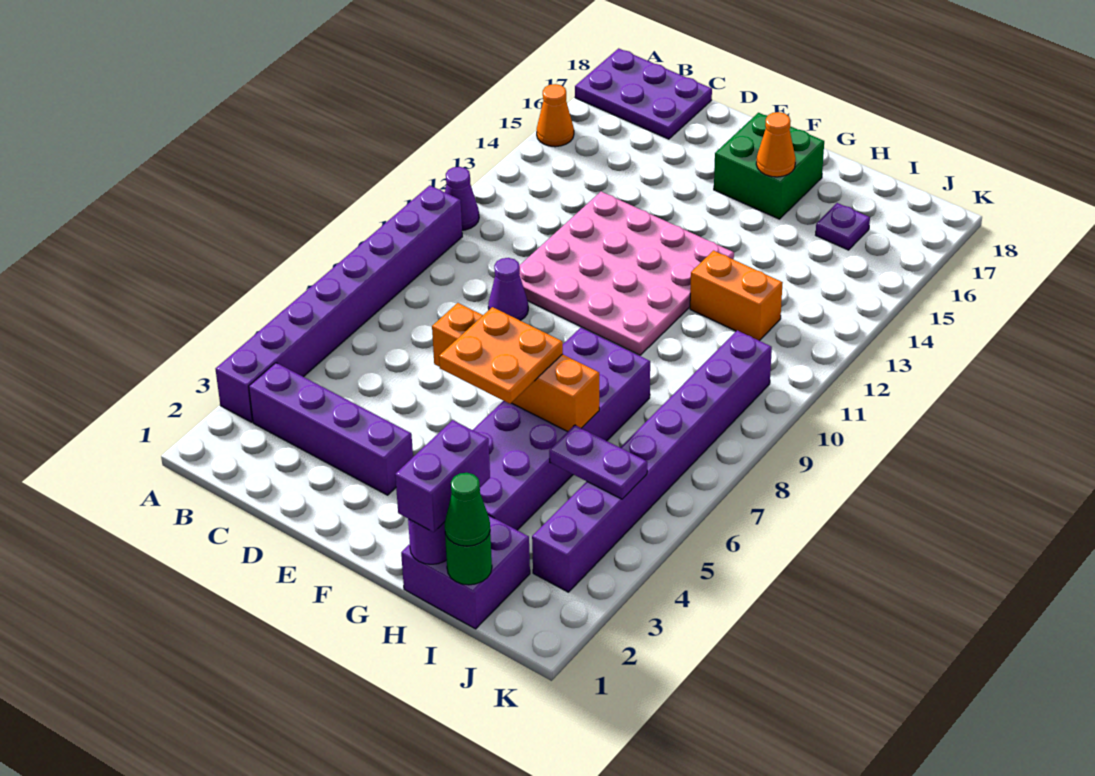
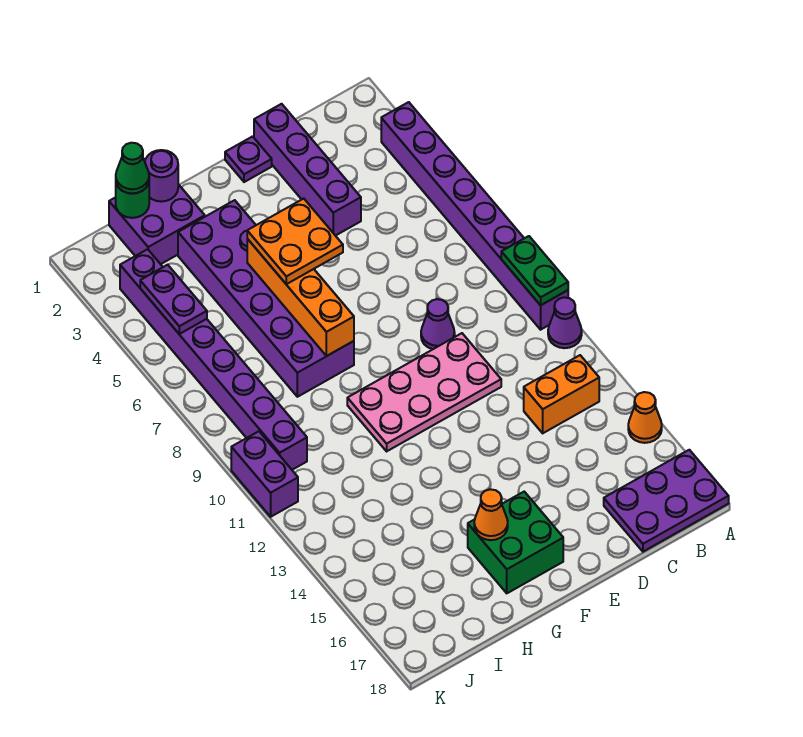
none -> green plate A9:A10 level 2
purple brick B3:E3 level 1 -> purple brick D1:D4 level 1
pink plate D10:G13 level 1 -> pink plate D10:G11 level 1
orange brick E6:H6 level 2 -> orange brick G5:G8 level 2
purple brick H1:H2 level 3 -> purple brick K10:K11 level 1
orange brick H12:I12 level 1 -> orange brick B13:C13 level 1
purple plate I5:J5 level 2 -> purple plate J4:J5 level 2
purple plate I16 level 1 -> purple plate E1 level 1

